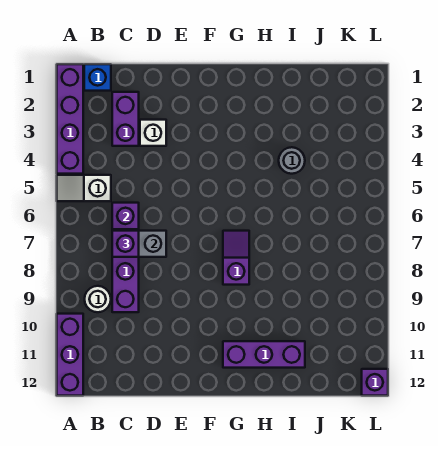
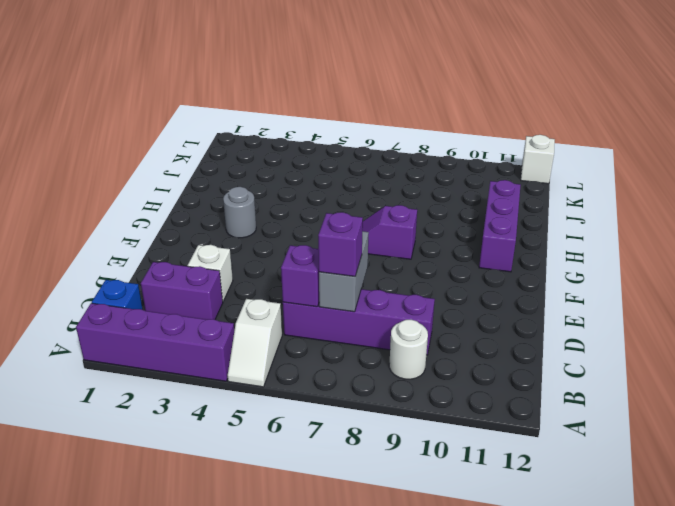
purple brick A10:A12 level 1 -> none
grey round brick I4 level 1 -> grey round brick G3 level 1
purple brick L12 level 1 -> white brick L12 level 1

